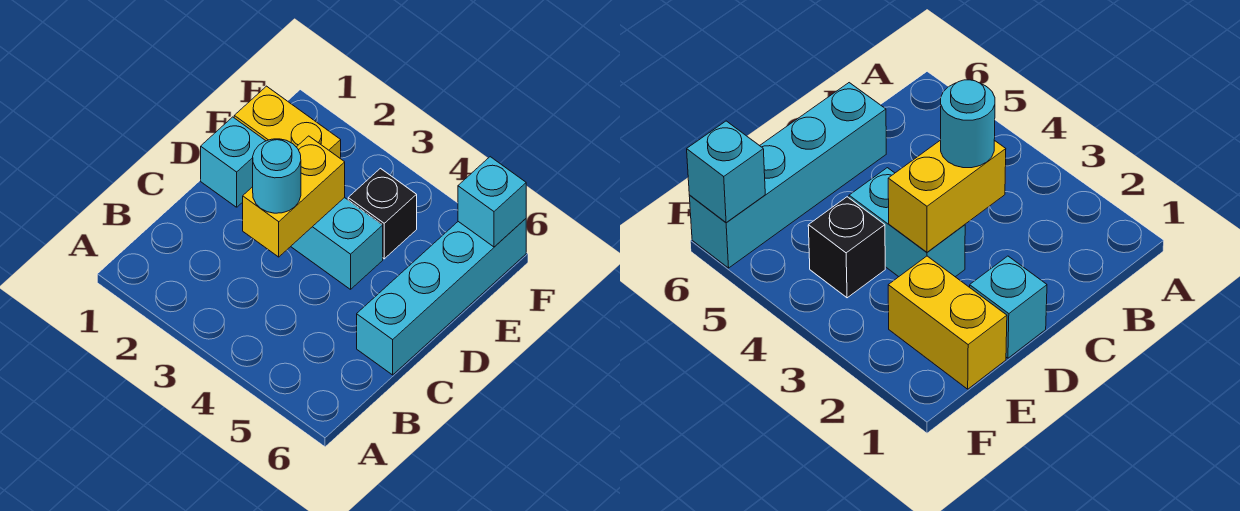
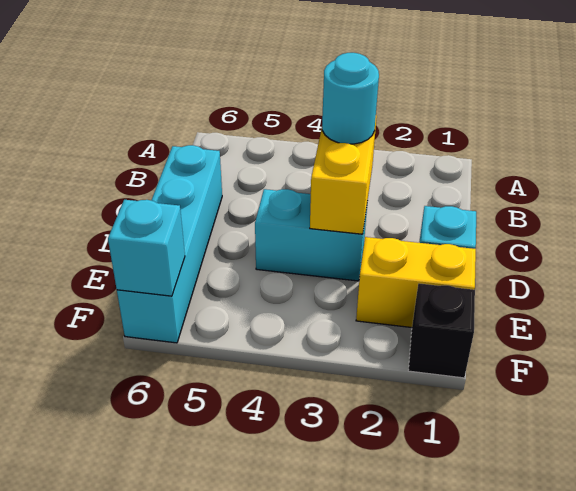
black brick E4 level 1 -> black brick F1 level 1

